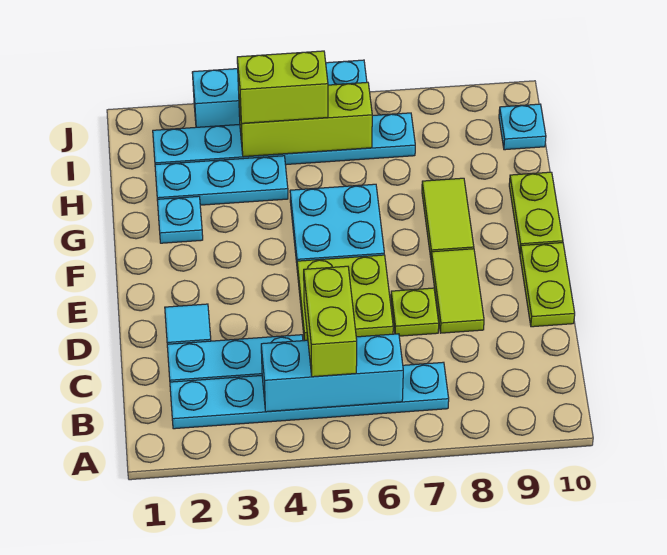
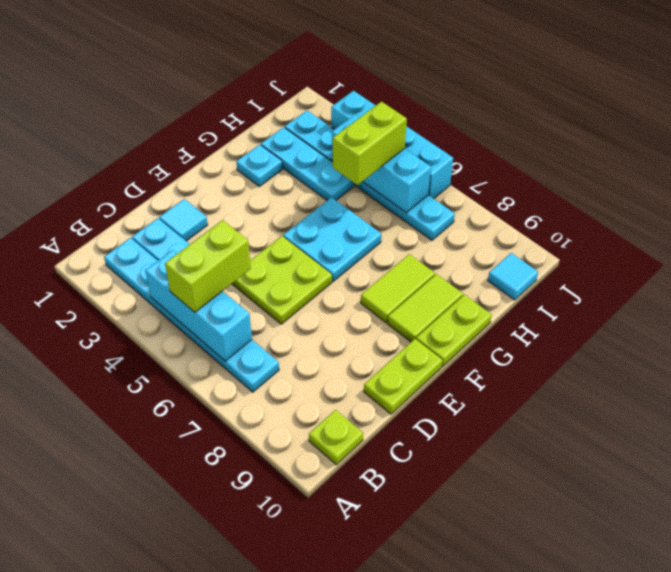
lime plate D7 level 1 -> lime plate B10 level 1
lime tile D8:E8 level 1 -> lime tile F9:G9 level 1
lime brick I4:I6 level 2 -> cyan brick I4:I6 level 2
lime brick I4:I5 level 3 -> lime brick H5:I5 level 3
cyan plate I10 level 1 -> cyan tile I10 level 1

